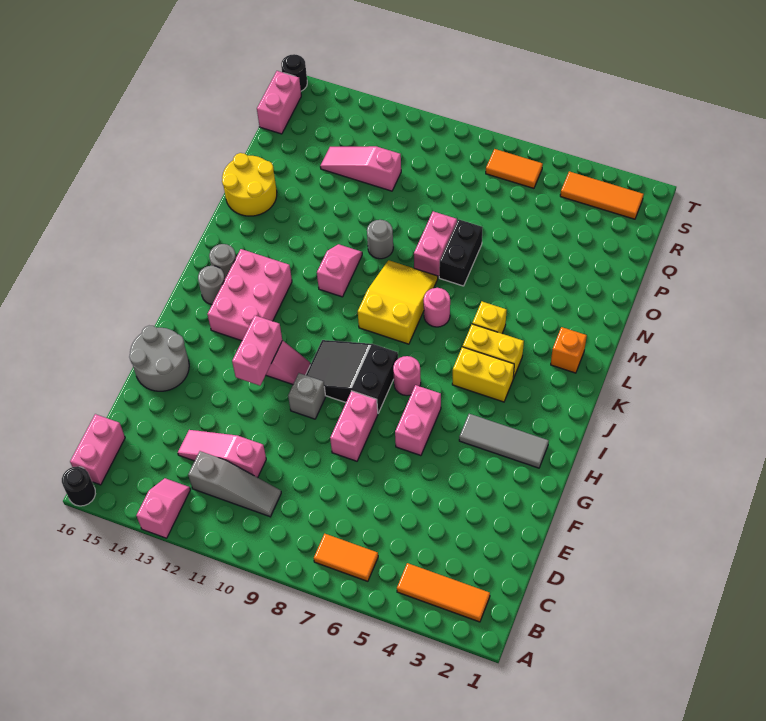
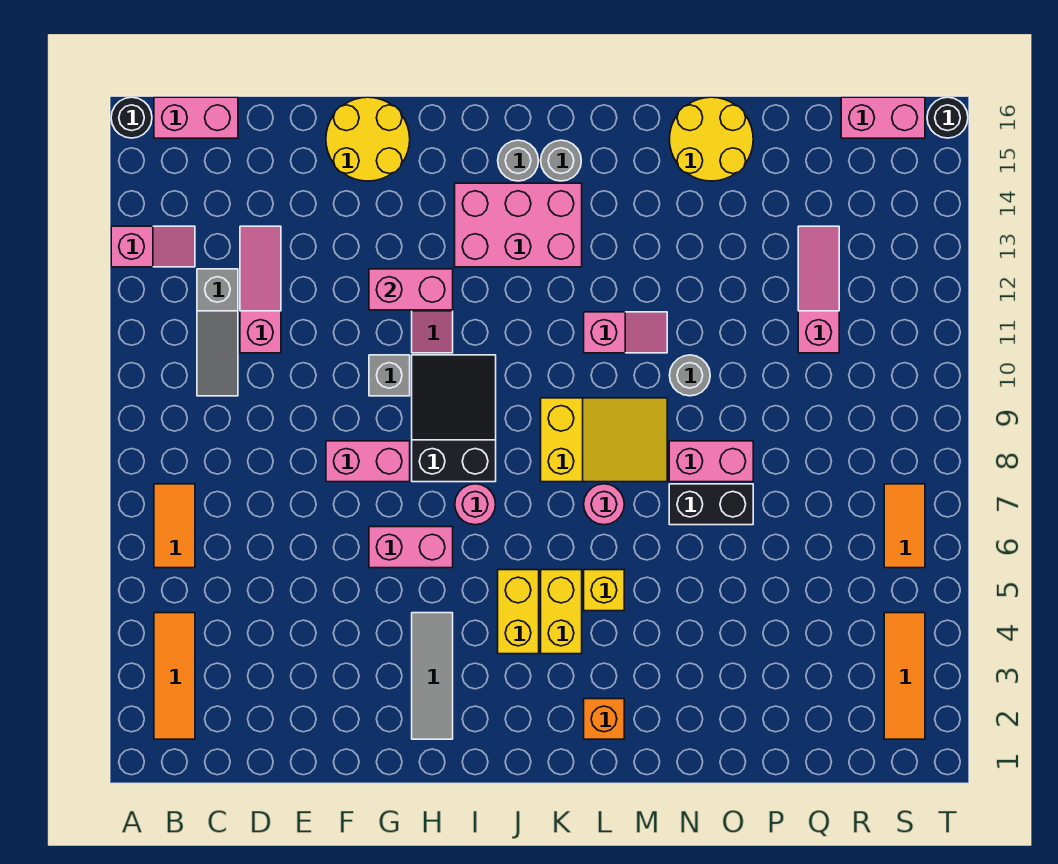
grey round brick F15:G16 level 1 -> yellow round brick F15:G16 level 1

